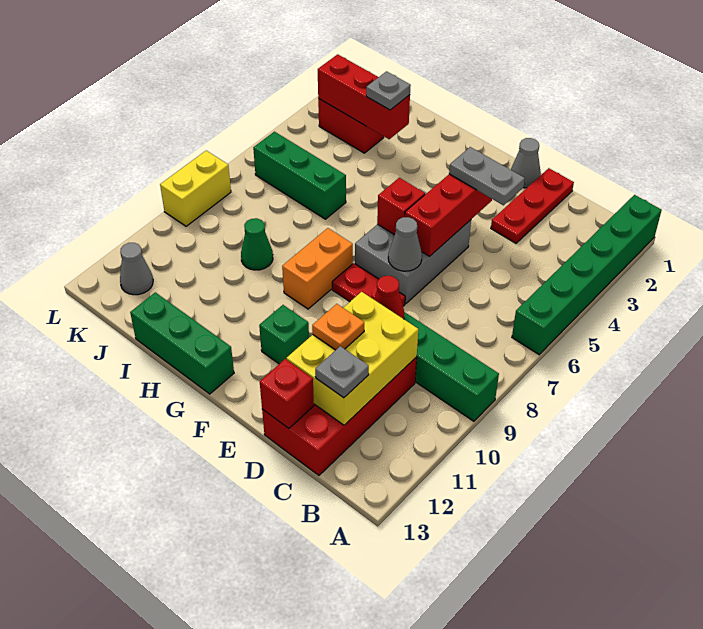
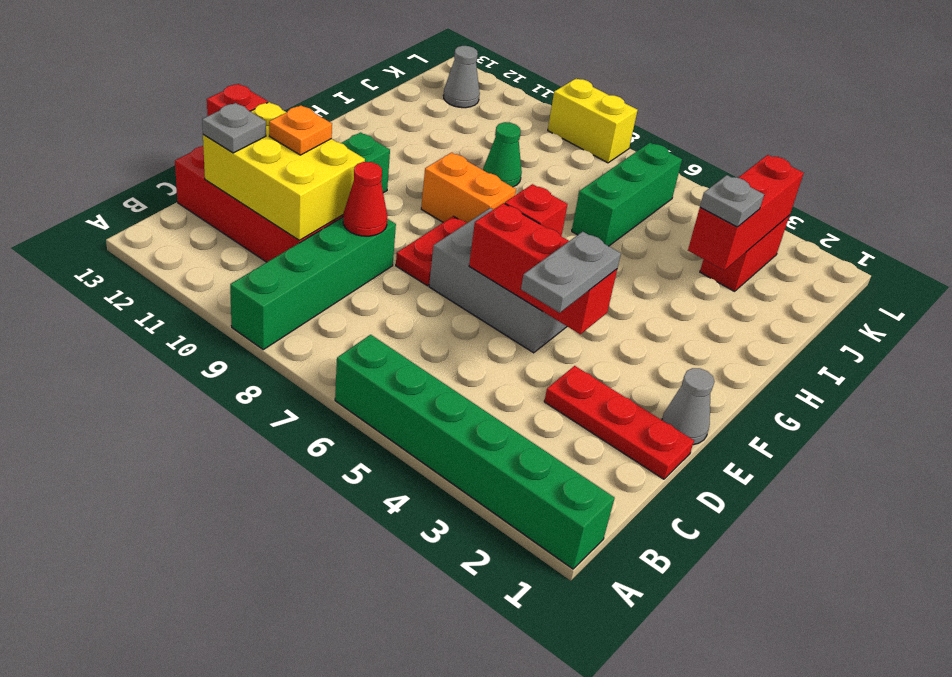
grey cone E7 level 2 -> none
green brick G13:I13 level 1 -> none

